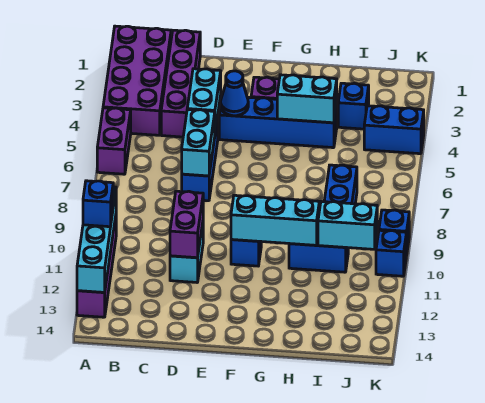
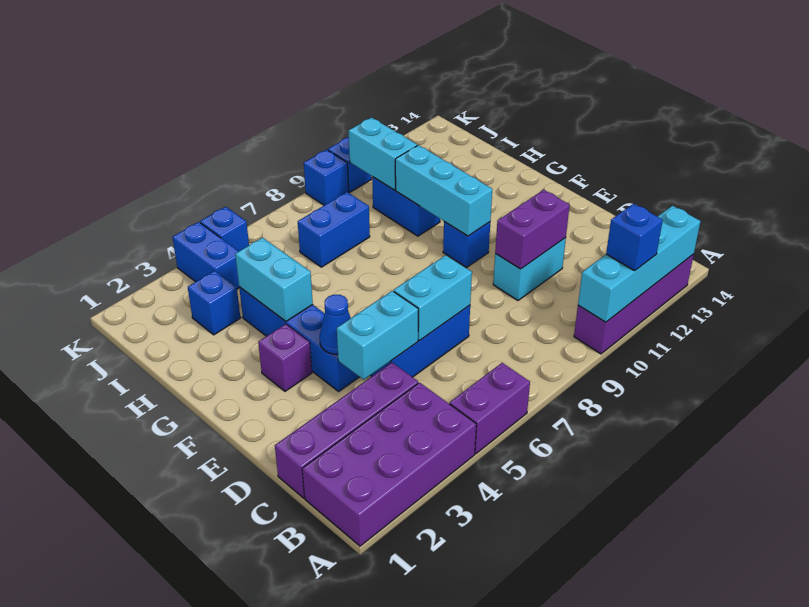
none -> blue brick K5 level 1

